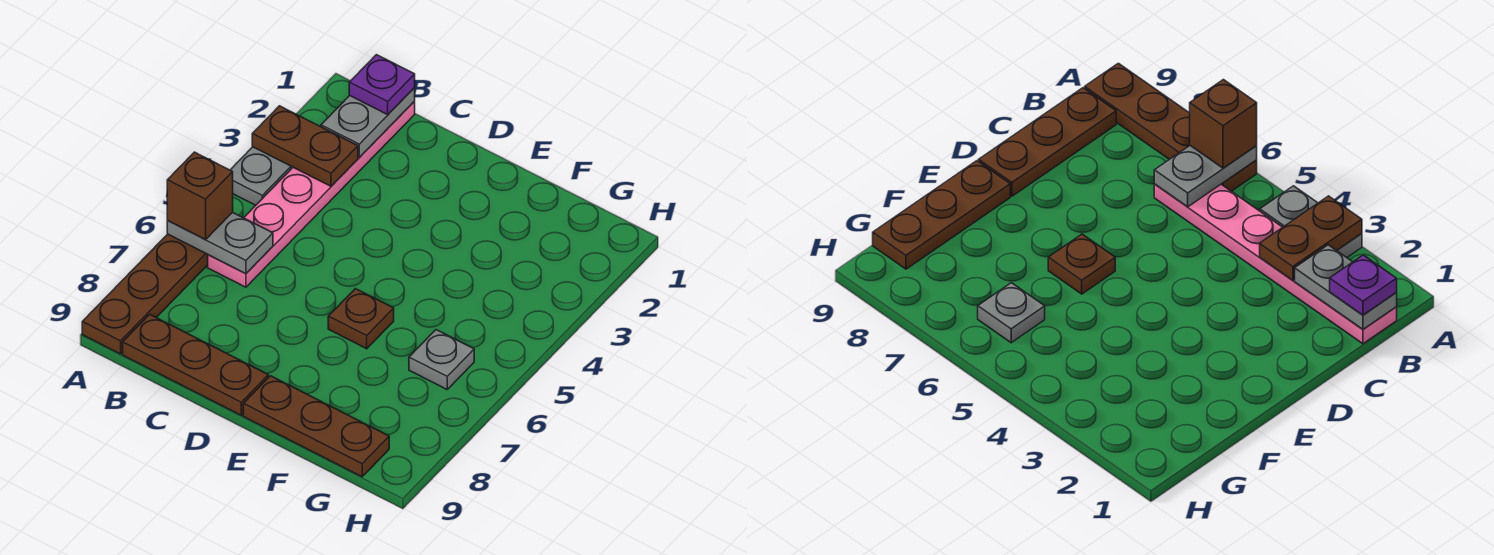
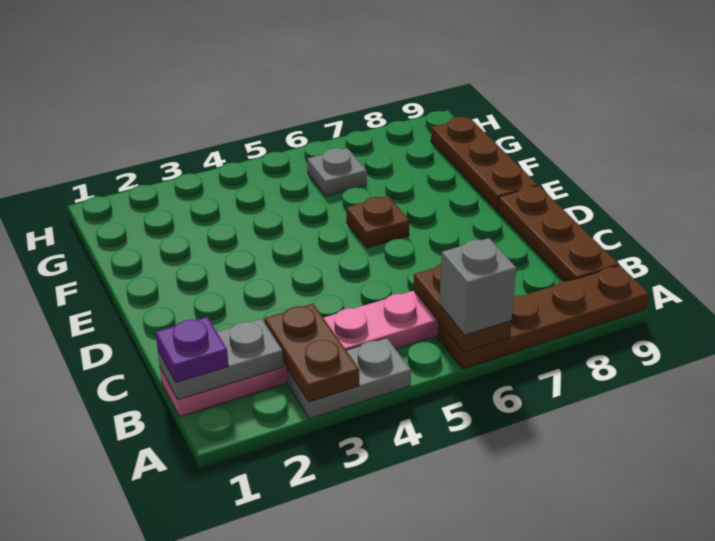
grey plate A6:B6 level 2 -> brown plate A6:B6 level 2
brown brick A6 level 3 -> grey brick A6 level 3

